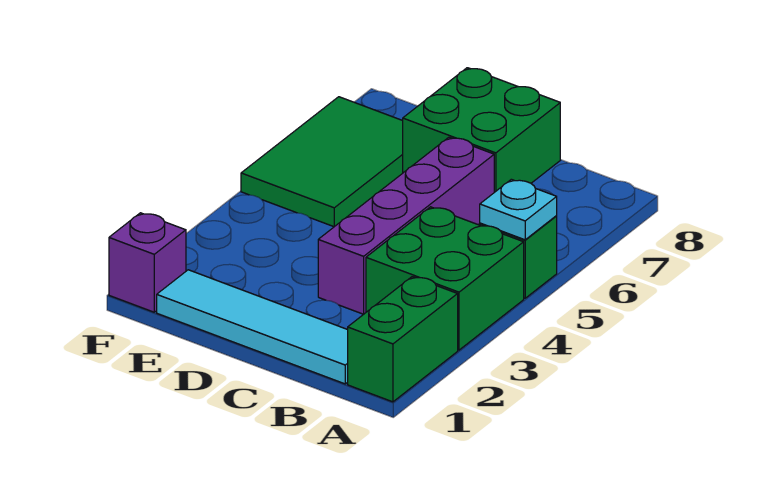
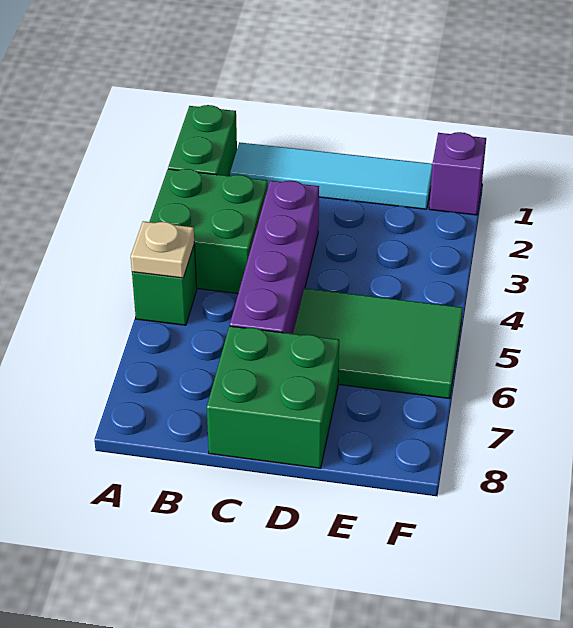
cyan plate A5 level 2 -> tan plate A5 level 2
green tile E5:F7 level 1 -> green tile D5:F6 level 1

